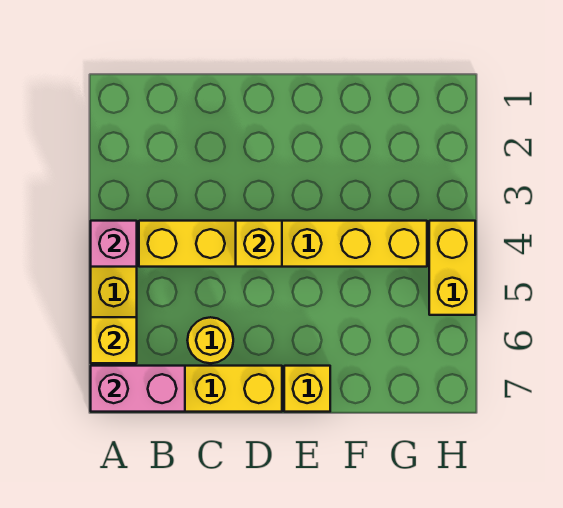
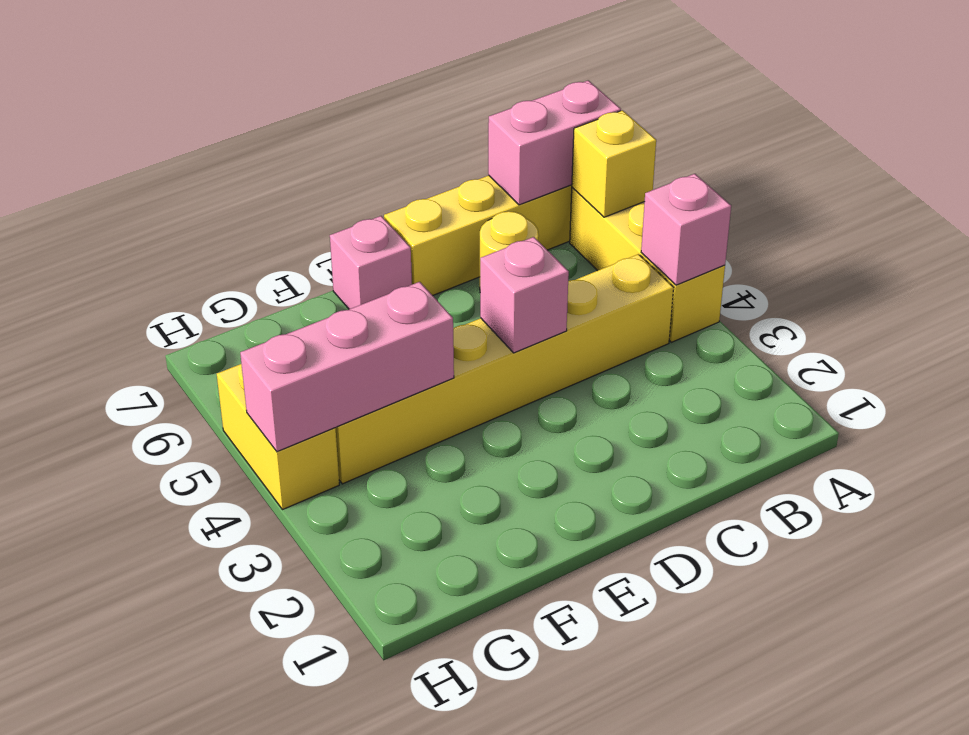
yellow brick D4 level 2 -> pink brick D4 level 2
yellow brick E7 level 1 -> pink brick E7 level 1
none -> pink brick F4:H4 level 2

